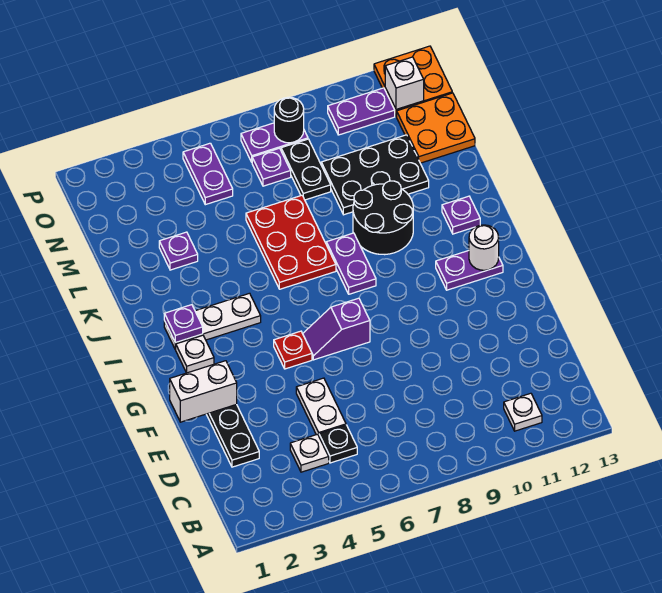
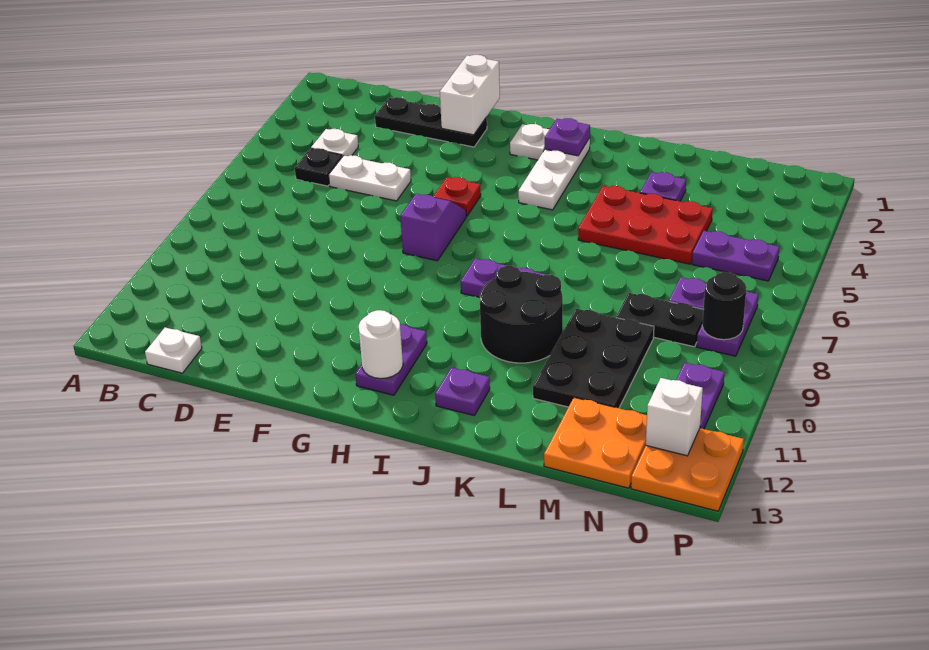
white plate B11 level 1 -> white plate C13 level 1
red plate J6:L7 level 1 -> red plate K4:M5 level 1

